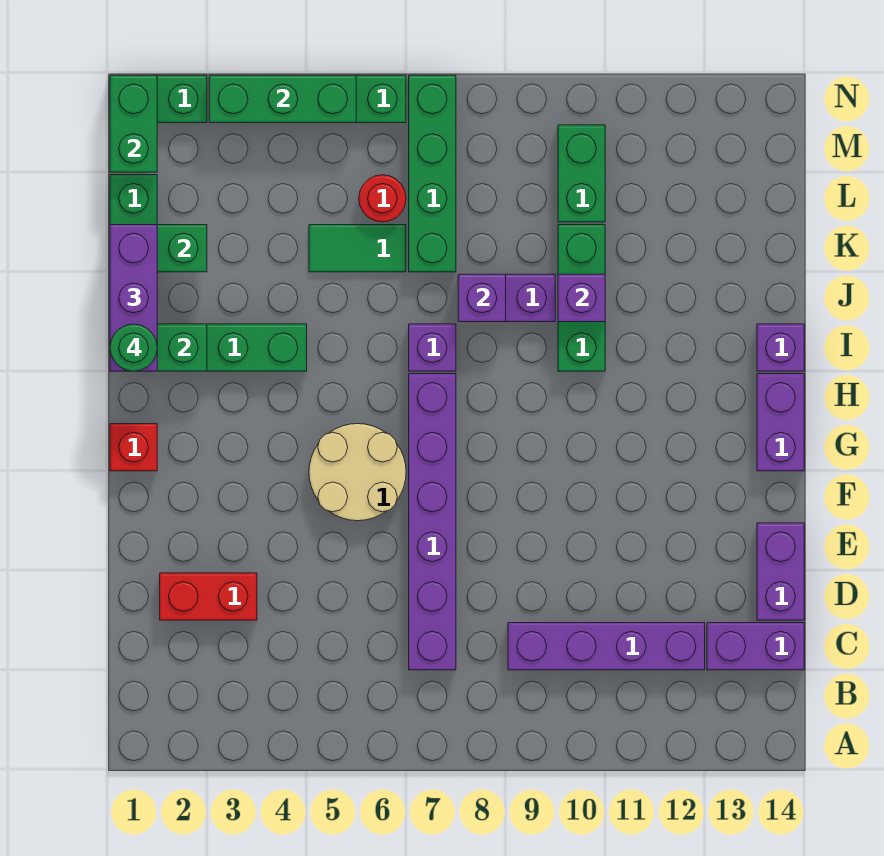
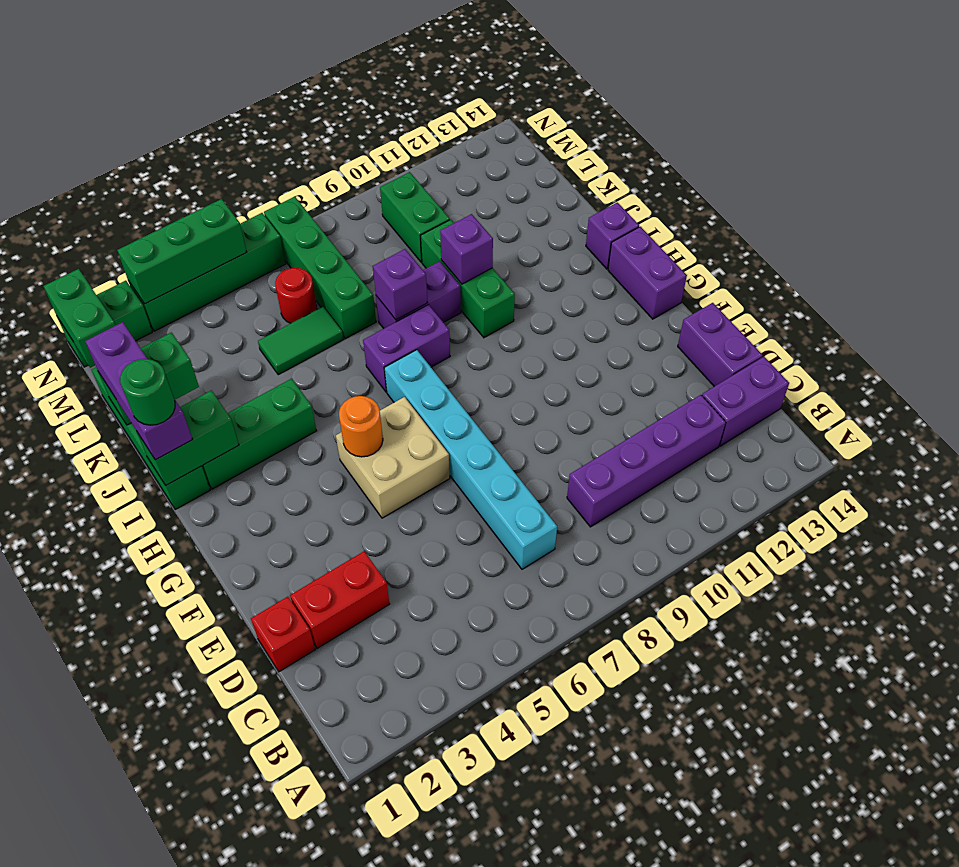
purple brick C7:H7 level 1 -> cyan brick C7:H7 level 1
tan round brick F5:G6 level 1 -> tan brick F5:G6 level 1
red brick G1 level 1 -> red brick D1 level 1
none -> orange round brick G5 level 2
purple brick I7 level 1 -> purple brick I7:I8 level 1

